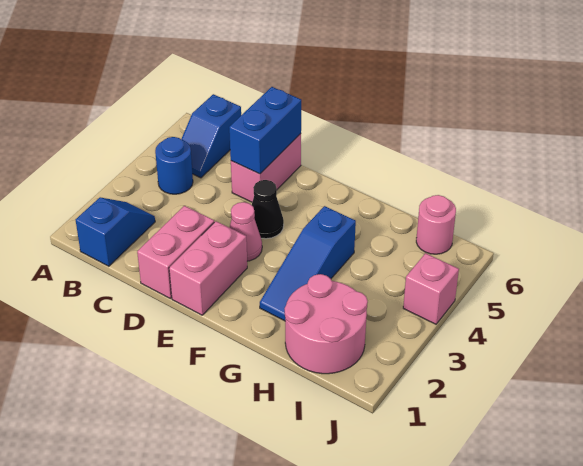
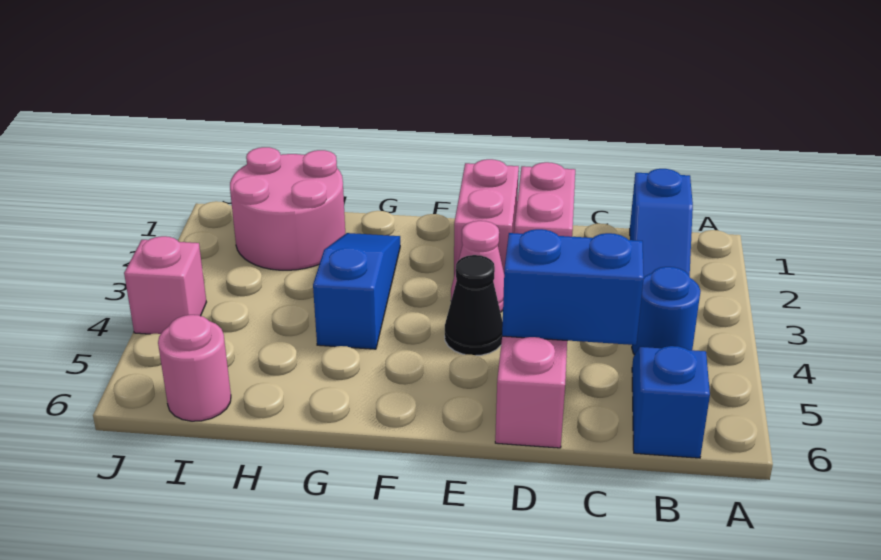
blue brick D5:D6 level 2 -> blue brick C5:D5 level 2

